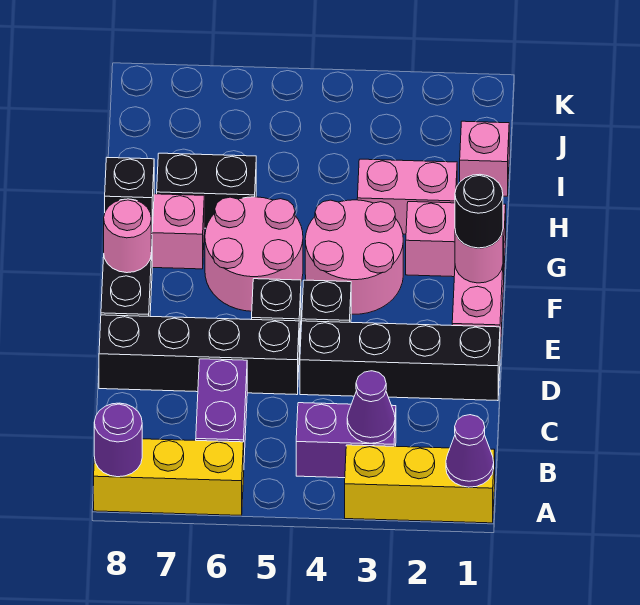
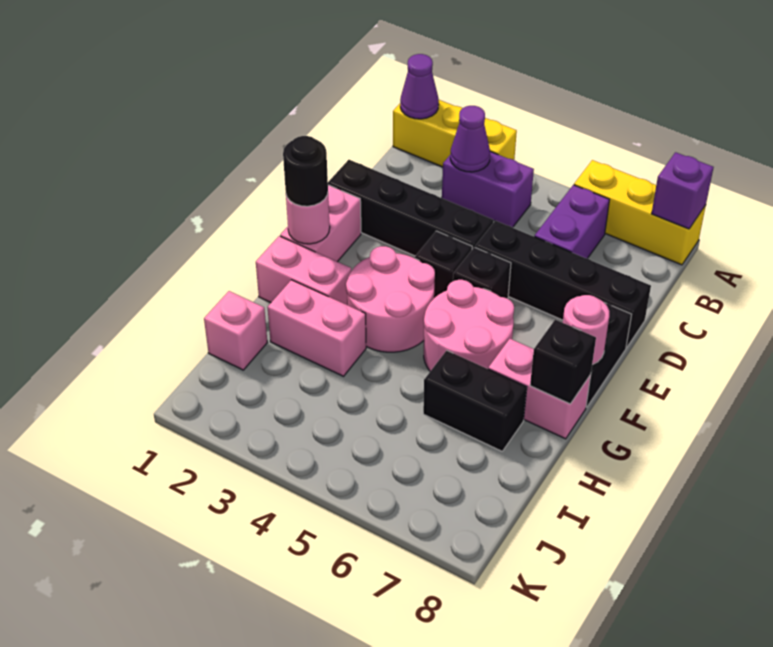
purple round brick A8 level 2 -> purple brick A8 level 2

